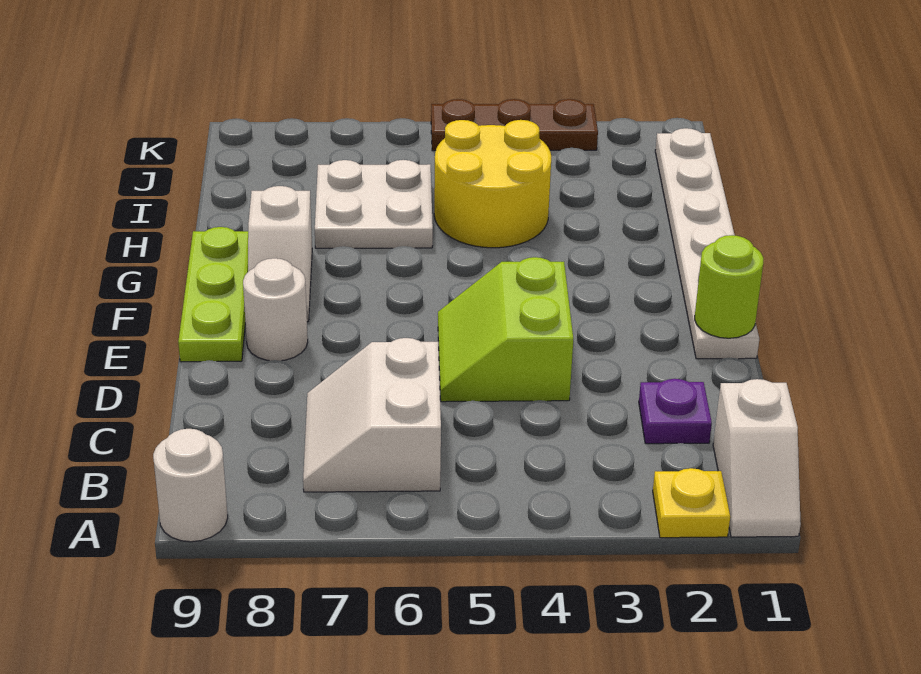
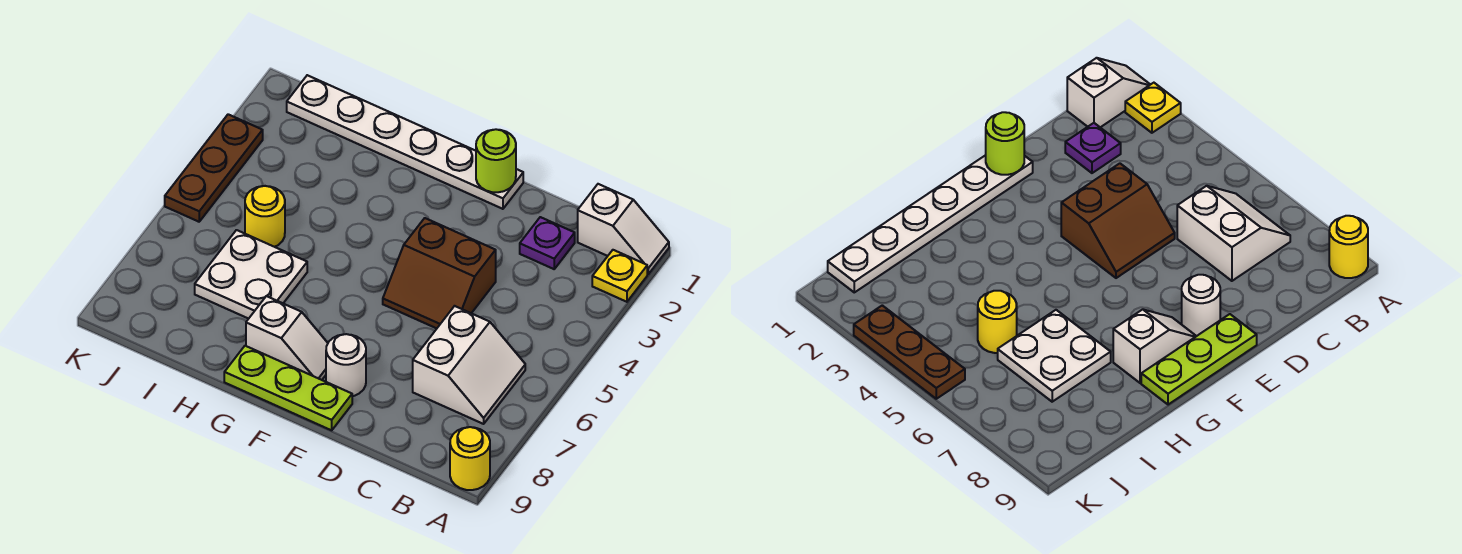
white round brick A9 level 1 -> yellow round brick A9 level 1
white slope B6:C7 level 1 top 6 -> white slope B6:C7 level 1 top C
lime slope D4:E5 level 1 top 4 -> brown slope D4:E5 level 1 top 4
yellow round brick H4:I5 level 1 -> yellow round brick I5 level 1

